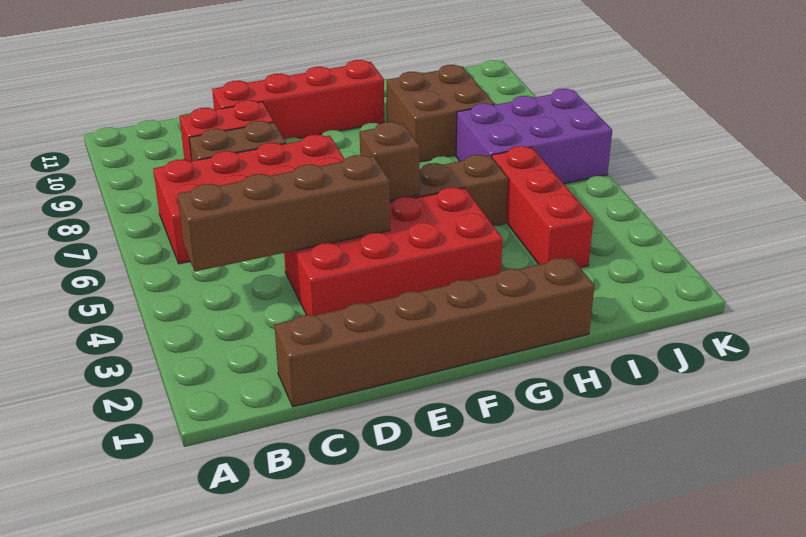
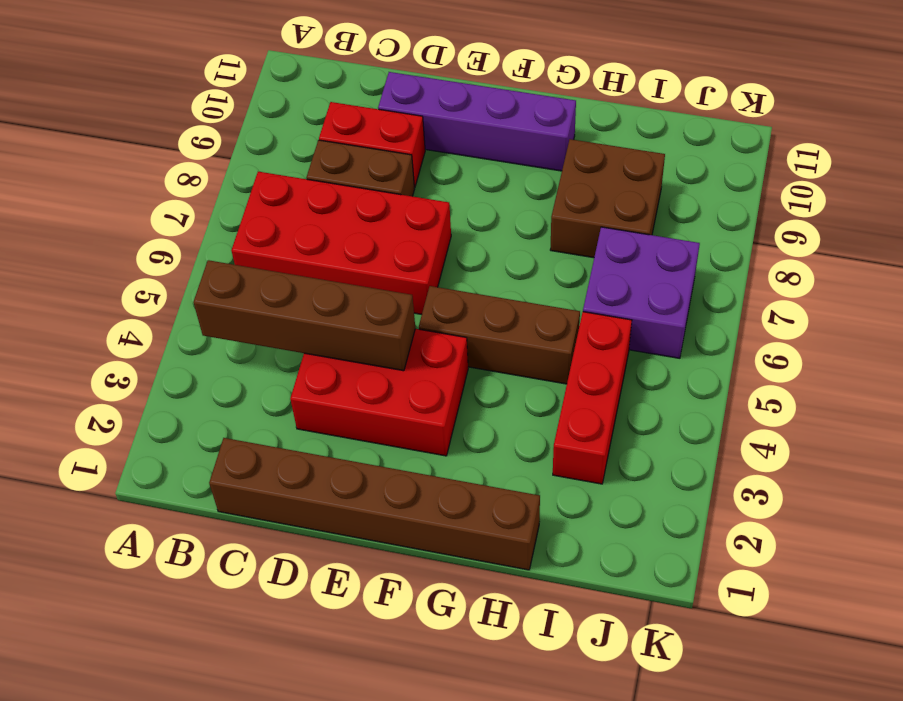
red brick D3:G4 level 1 -> red brick D3:F4 level 1
red brick D10:G10 level 1 -> purple brick D10:G10 level 1
brown brick F5 level 2 -> none
purple brick I6:K7 level 1 -> purple brick I6:J7 level 1

